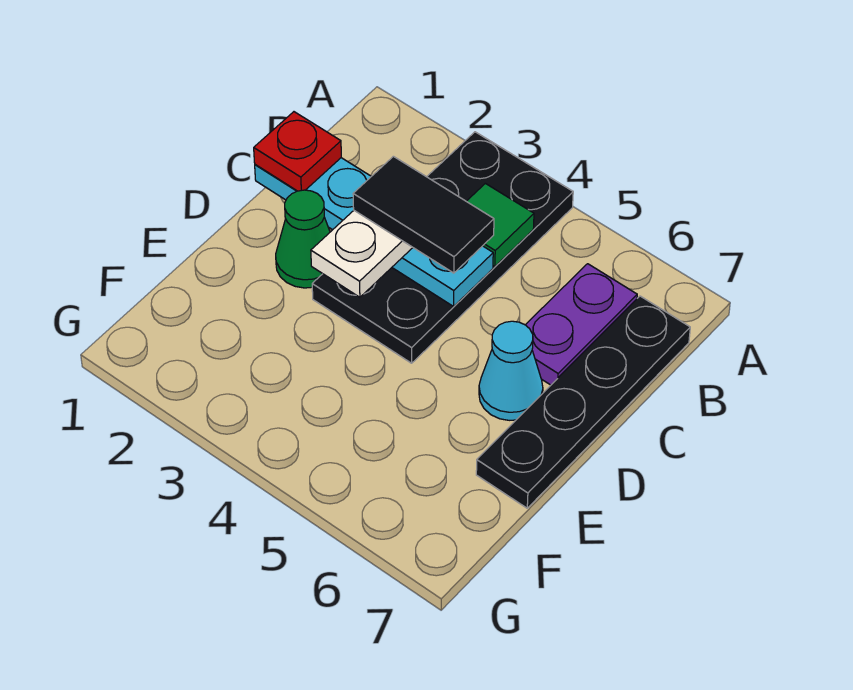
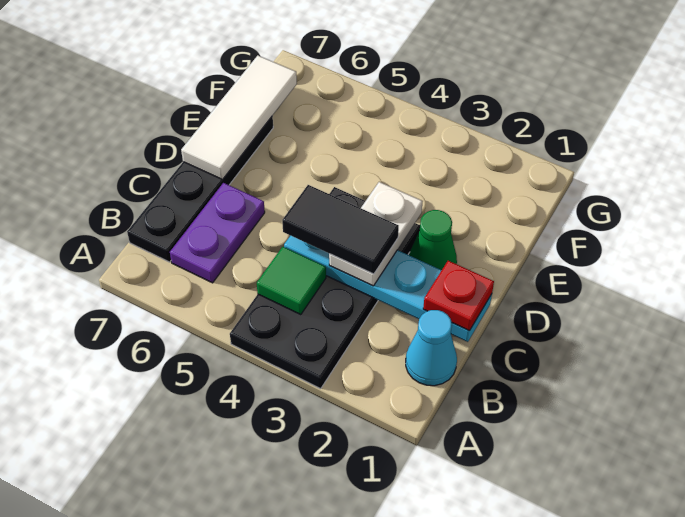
cyan cone D6 level 1 -> cyan cone B1 level 1
none -> white tile D7:F7 level 2

